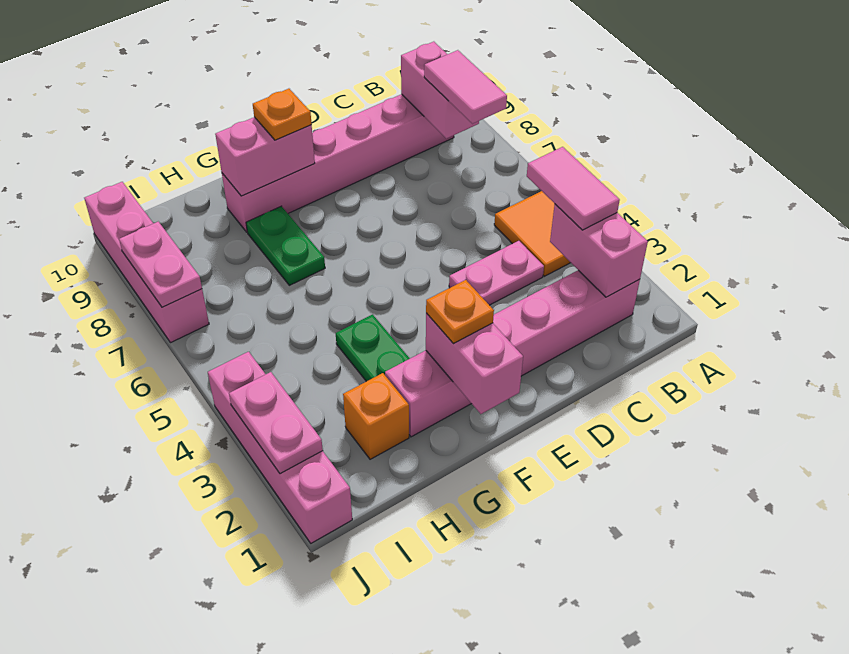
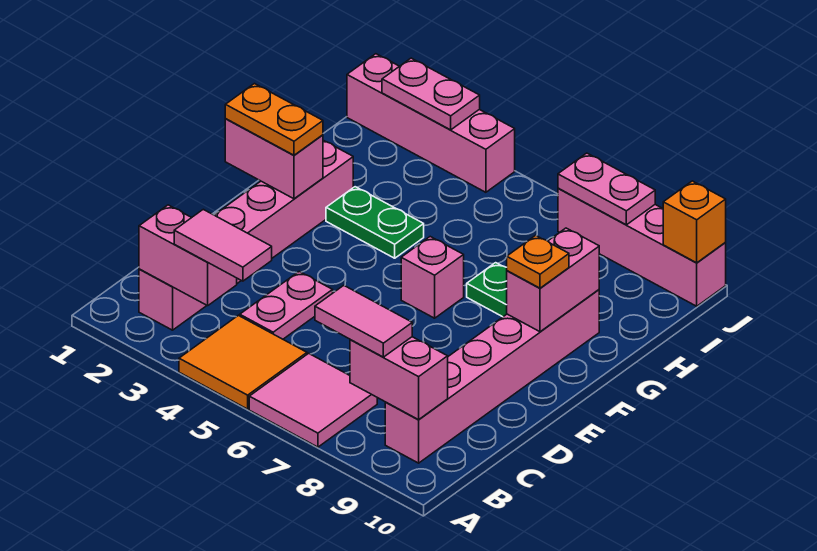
none -> pink tile A6:B7 level 1
orange plate F2 level 3 -> orange plate F1:F2 level 3
none -> pink brick F6 level 1
orange brick H2 level 1 -> orange brick J10 level 2

